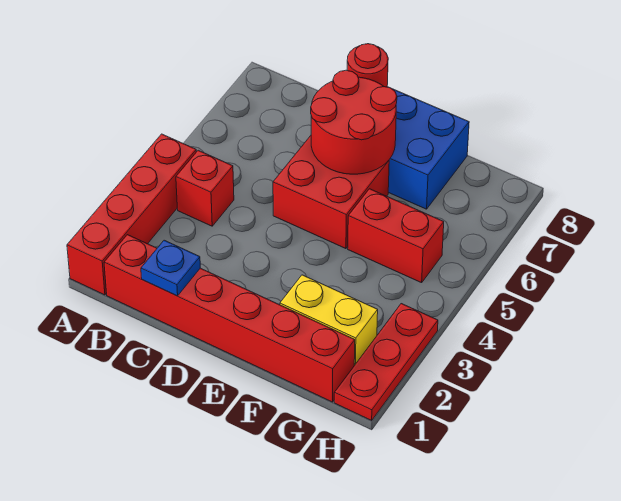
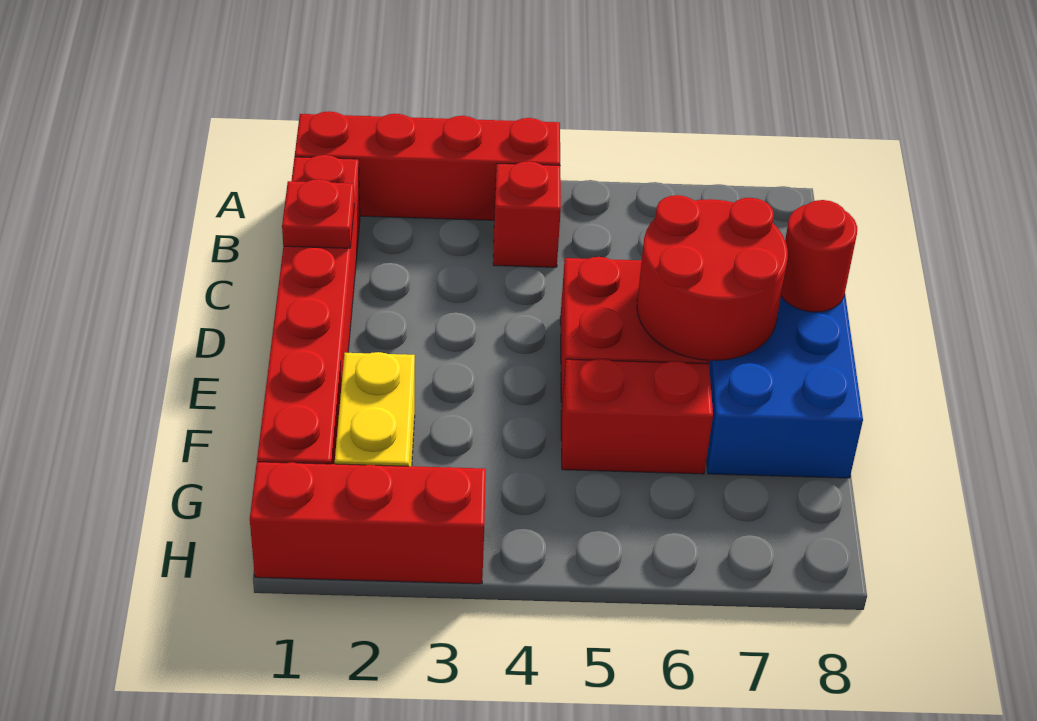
blue plate C1 level 2 -> red plate C1 level 2
red brick F5:G5 level 1 -> red brick F5:F6 level 1
red plate H1:H3 level 1 -> red brick H1:H3 level 1

